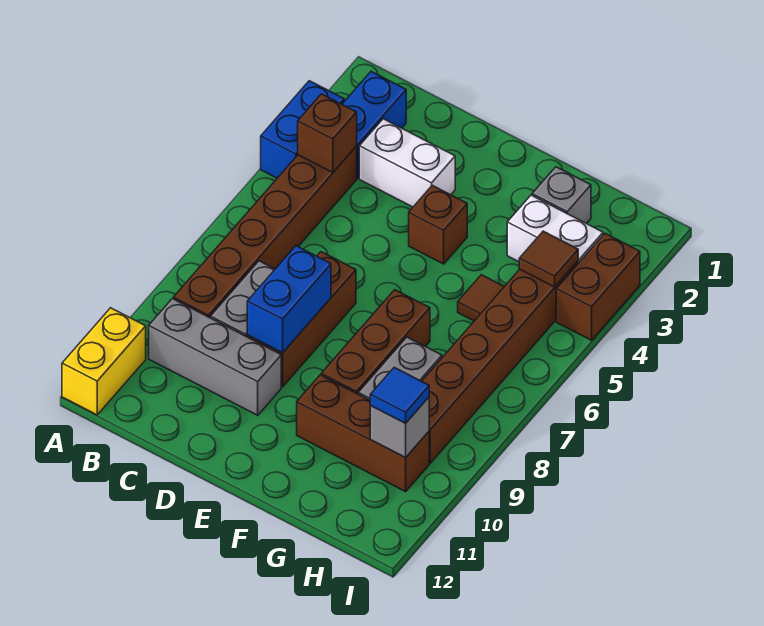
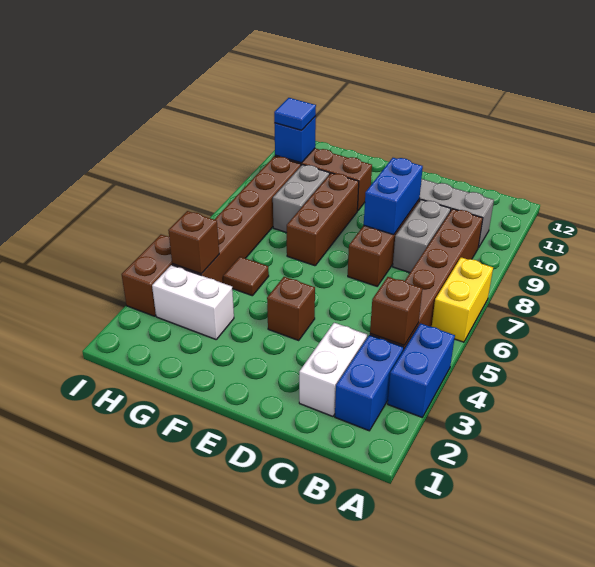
yellow brick A11:A12 level 1 -> yellow brick A6:A7 level 1
white brick C3:D3 level 1 -> white brick C2:C3 level 1
grey brick G2 level 1 -> none
brown tile H4 level 2 -> brown brick H4 level 2
grey brick H10 level 2 -> blue brick H10 level 2

